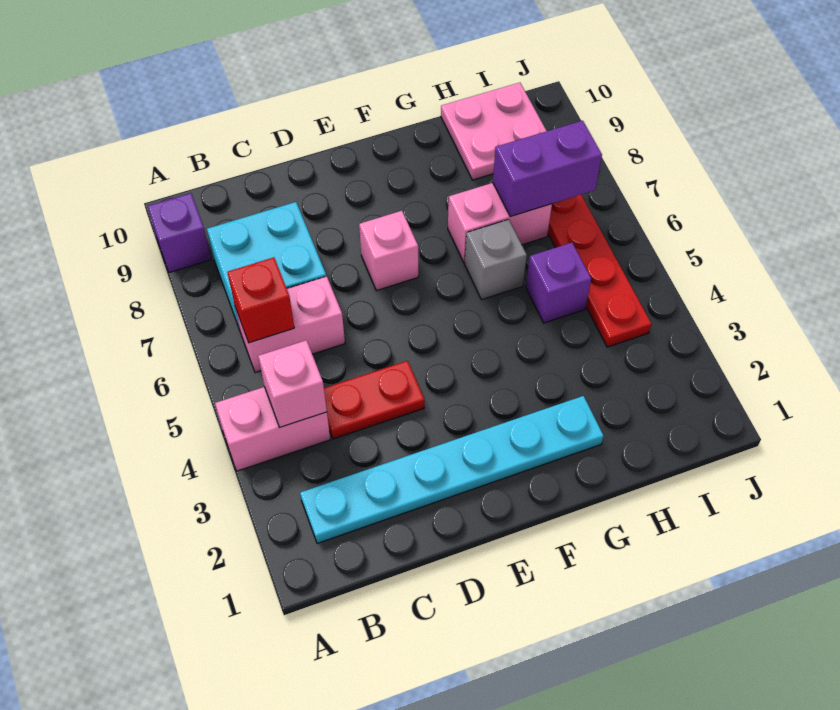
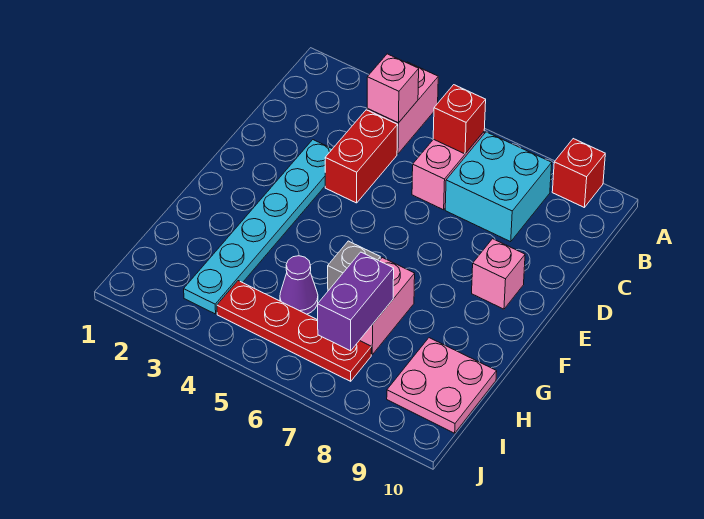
purple brick A9 level 1 -> red brick A9 level 1
cyan plate B2:G2 level 1 -> cyan plate D3:I3 level 1
red plate C4:D4 level 1 -> red brick C4:D4 level 1
pink brick E7 level 1 -> pink brick E9 level 1
purple brick H5 level 1 -> purple cone H5 level 1

